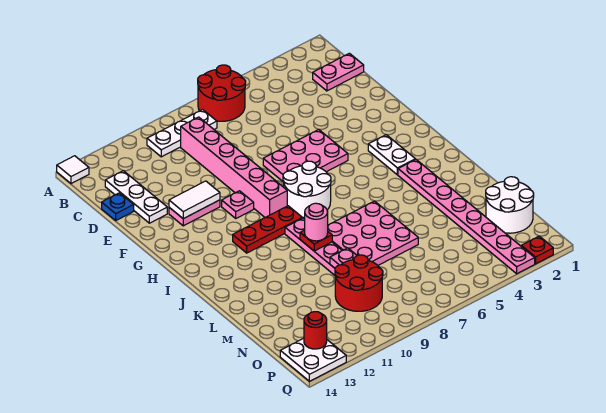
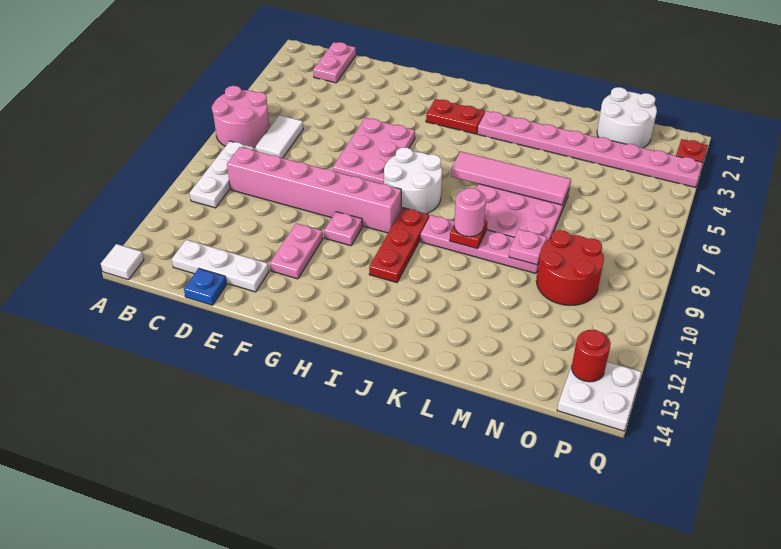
red round brick A6:B7 level 1 -> pink round brick A6:B7 level 1
white tile F11:F12 level 2 -> white tile C6:C7 level 1
white plate H3:I3 level 1 -> red plate H3:I3 level 1
none -> pink tile J6:M6 level 2

